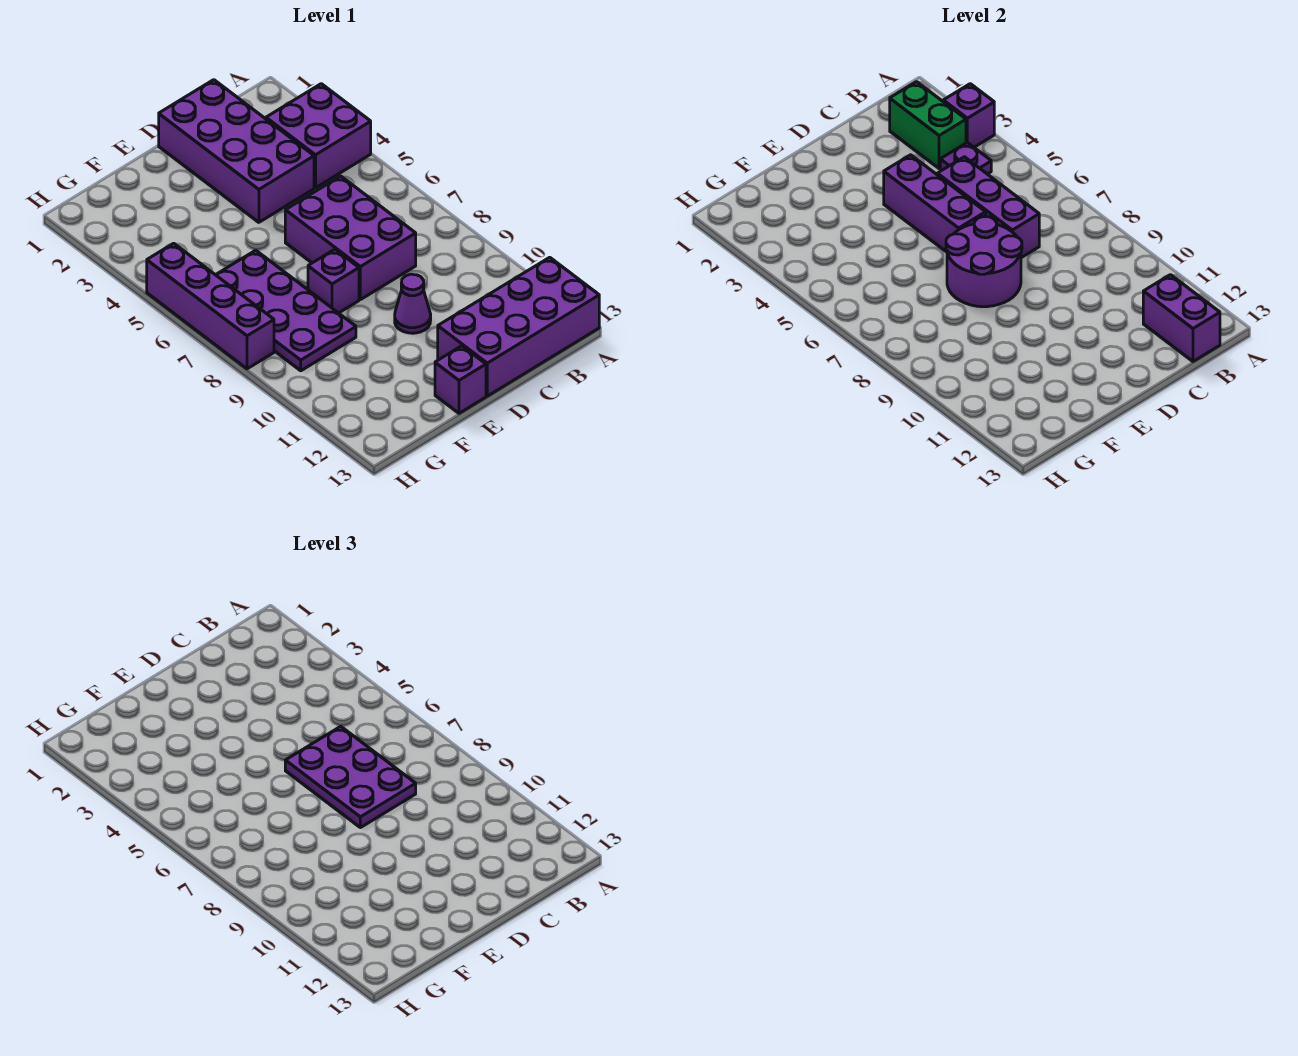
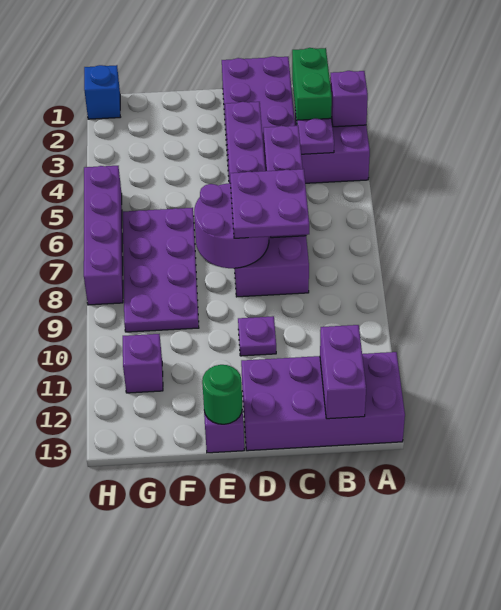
purple plate C6:D8 level 3 -> purple plate C7:D8 level 3
purple cone D10 level 1 -> purple plate D10 level 1
purple brick E8 level 1 -> purple brick G11 level 1
none -> green round brick E13 level 2
none -> blue brick H1 level 1

